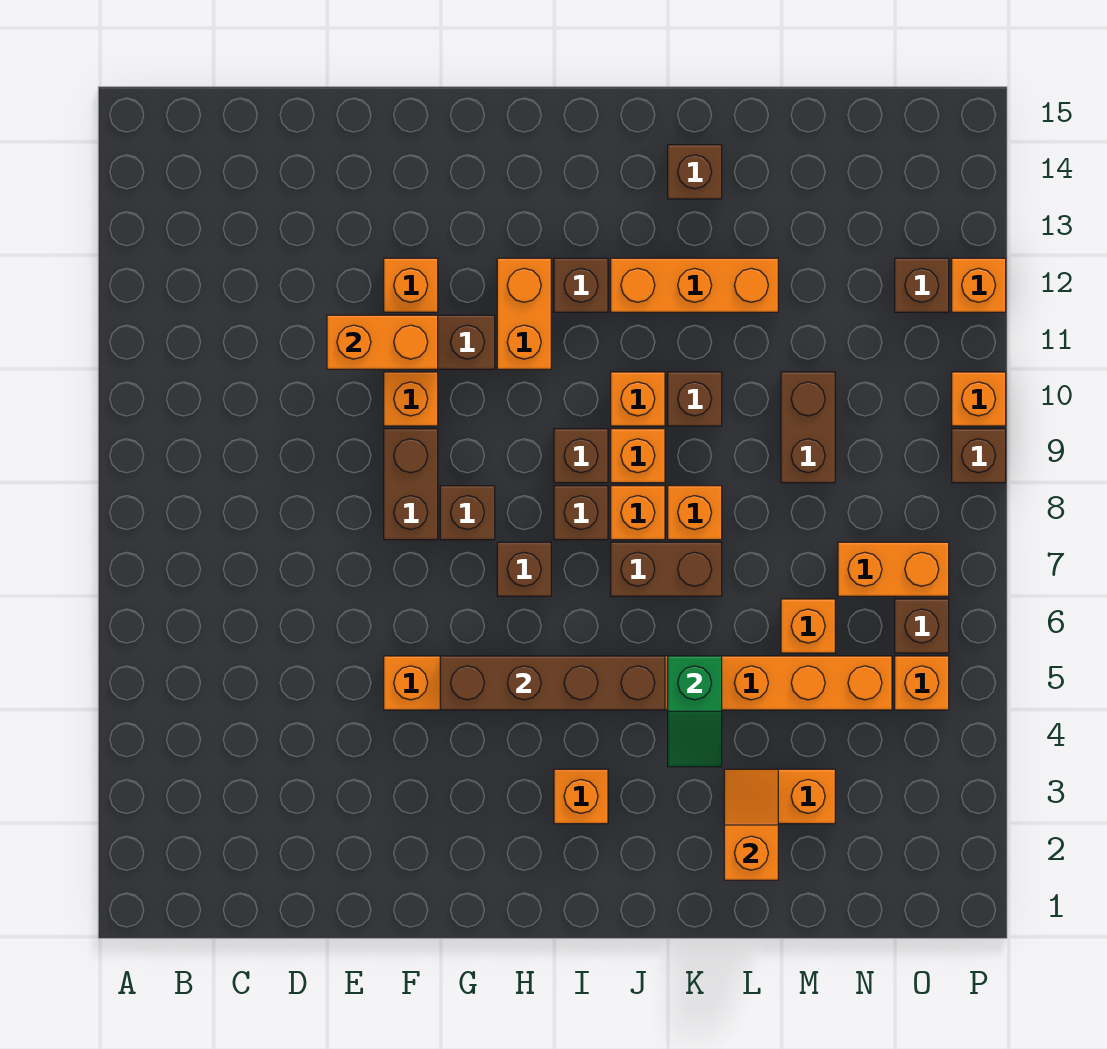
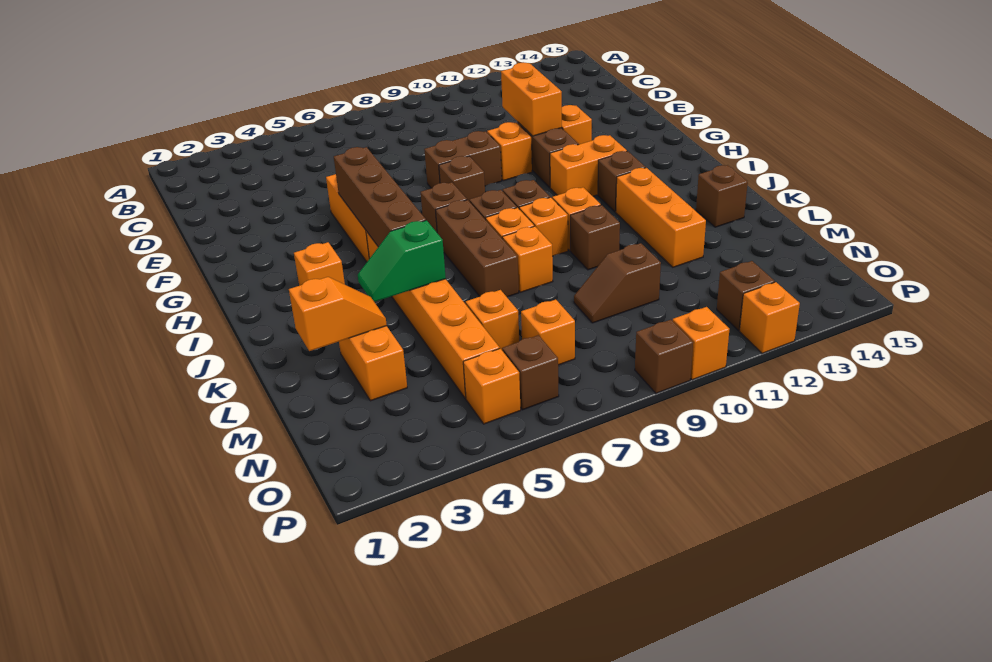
brown brick J7:K7 level 1 -> brown brick I7:K7 level 1
brown brick M9:M10 level 1 -> brown slope M9:M10 level 1 top 10
orange brick N7:O7 level 1 -> orange brick N7 level 1

